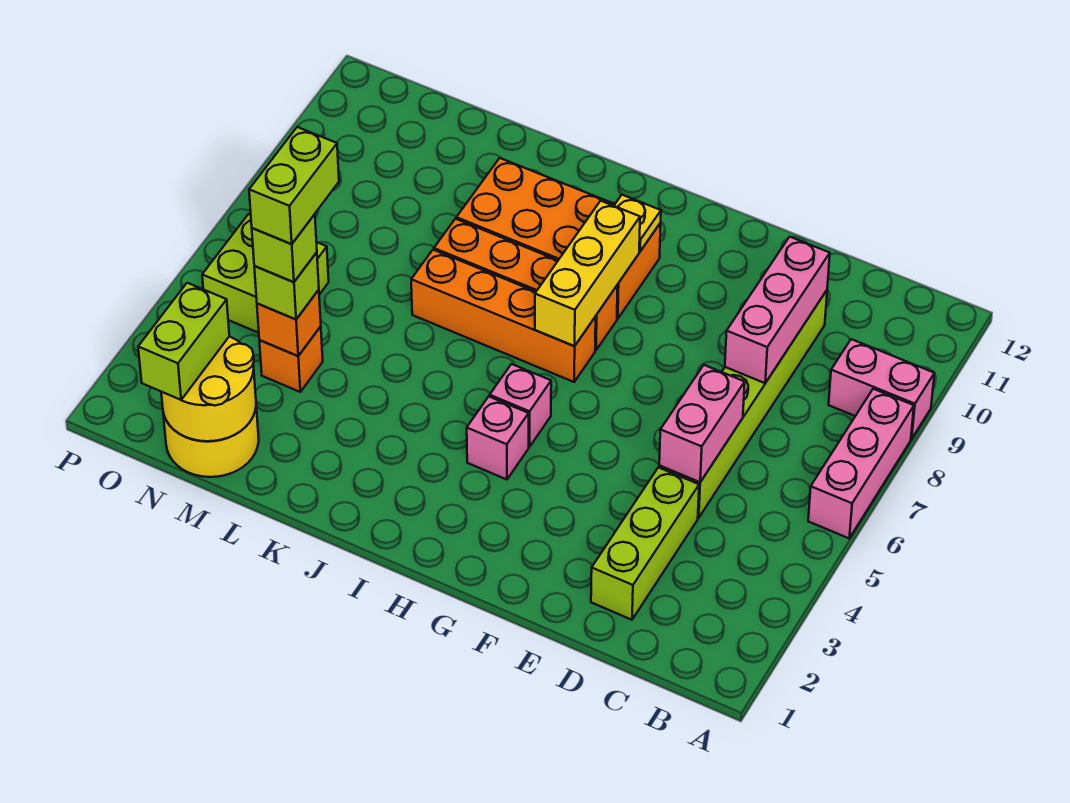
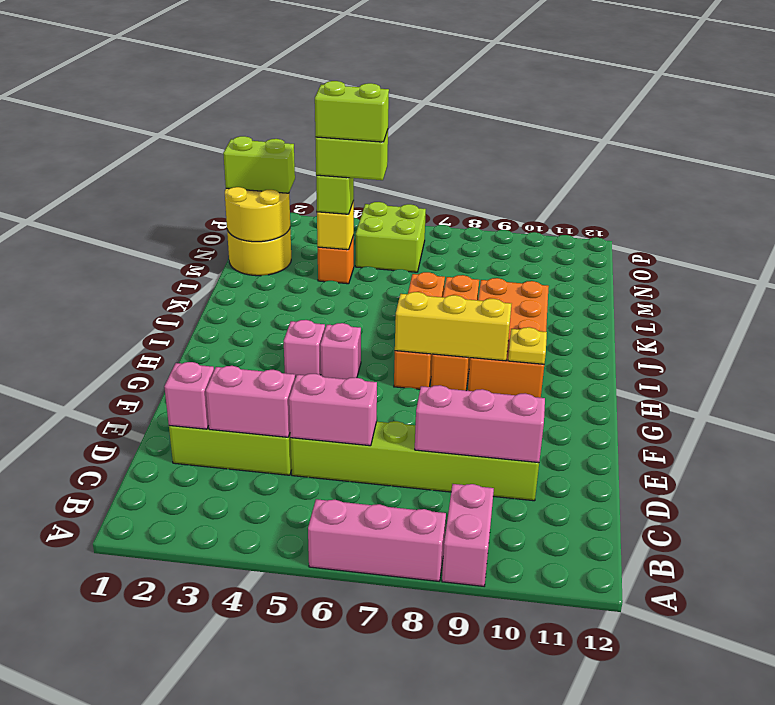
none -> pink brick D2 level 2
none -> pink brick D3:D4 level 2
orange brick M4 level 2 -> yellow brick M4 level 2
lime brick M4 level 4 -> lime brick M4:M5 level 4

